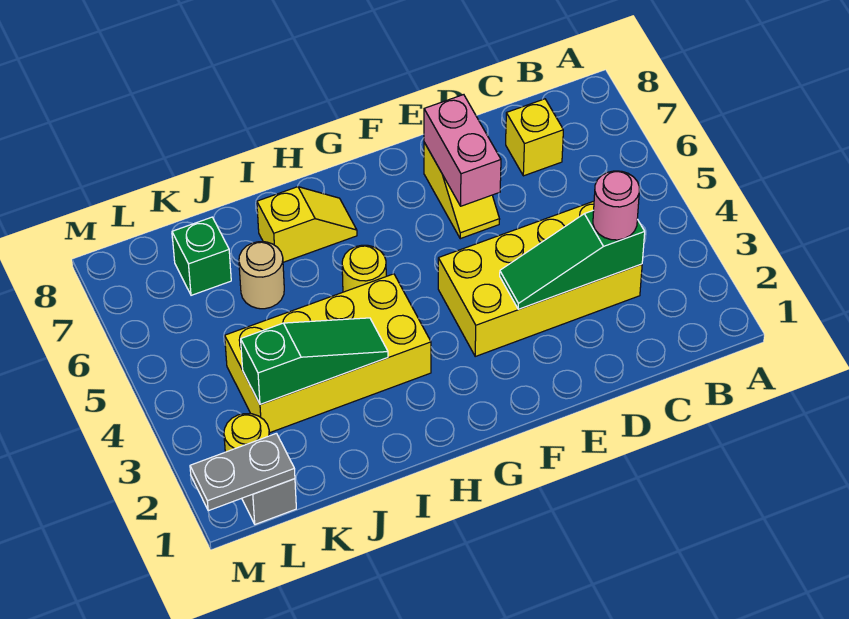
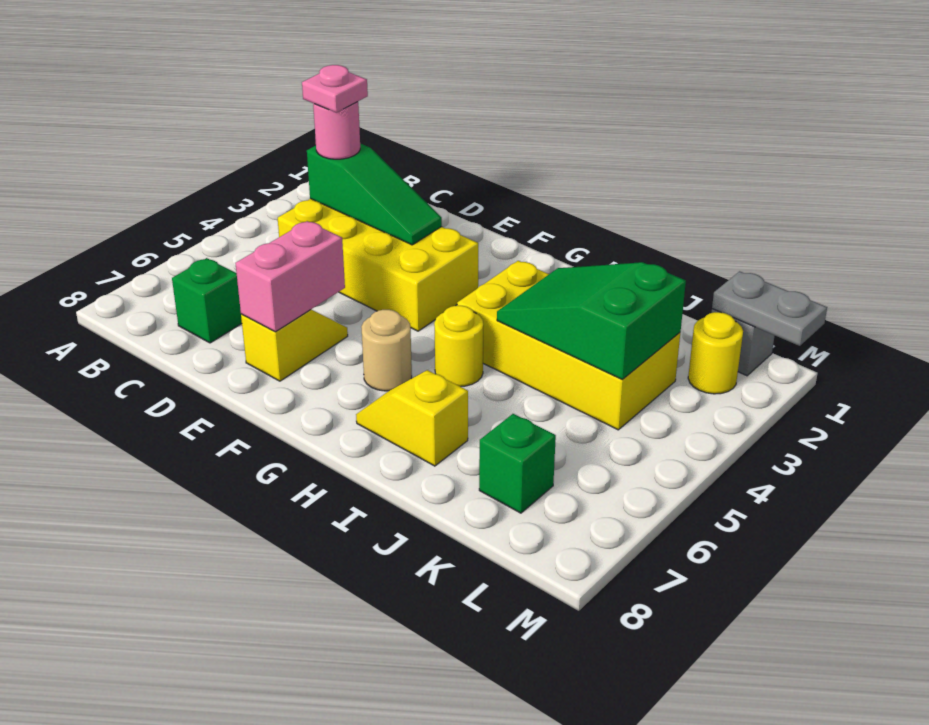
none -> pink plate C3 level 4
yellow brick C7 level 1 -> green brick C7 level 1
green slope I3:K3 level 2 top K -> green slope I3:K4 level 2 top K
tan round brick J6 level 1 -> tan round brick G6 level 1

